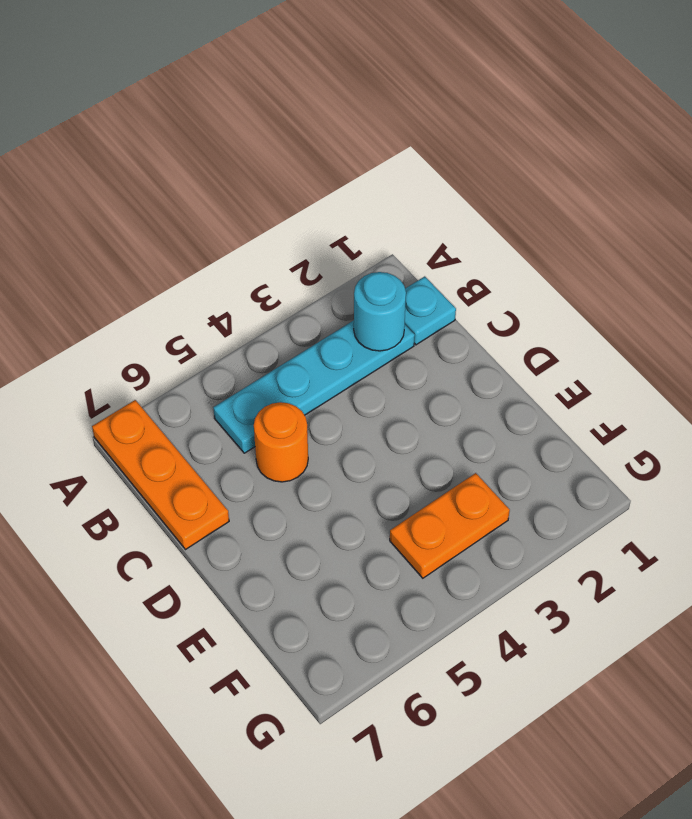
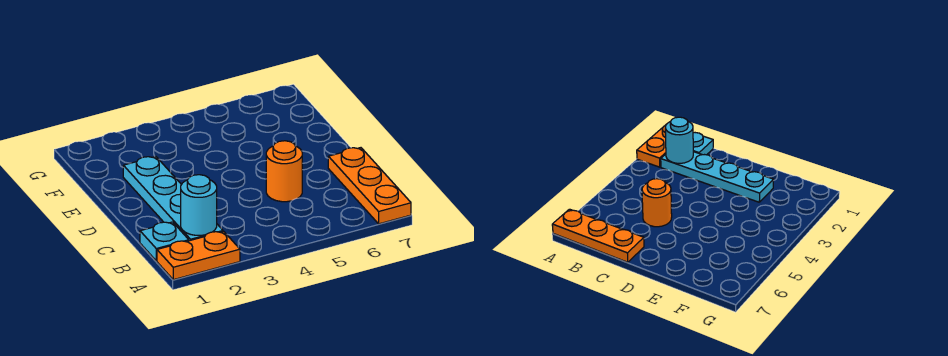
cyan plate B2:B5 level 1 -> cyan plate B2:E2 level 1
orange plate F3:F4 level 1 -> orange plate A1:A2 level 1

